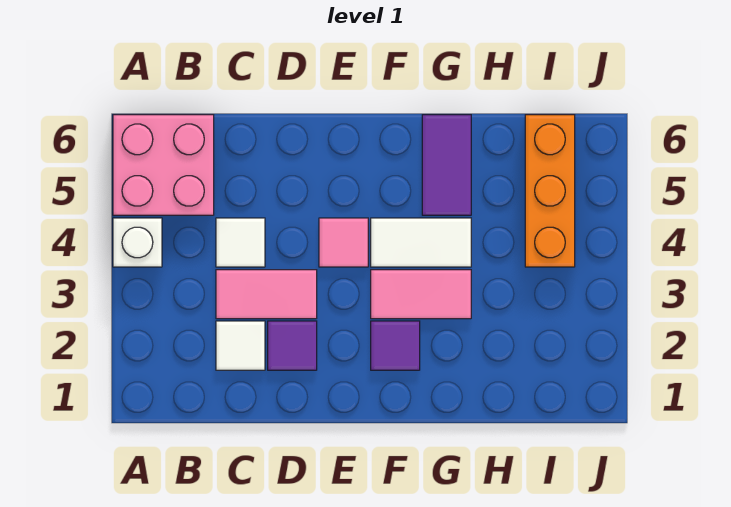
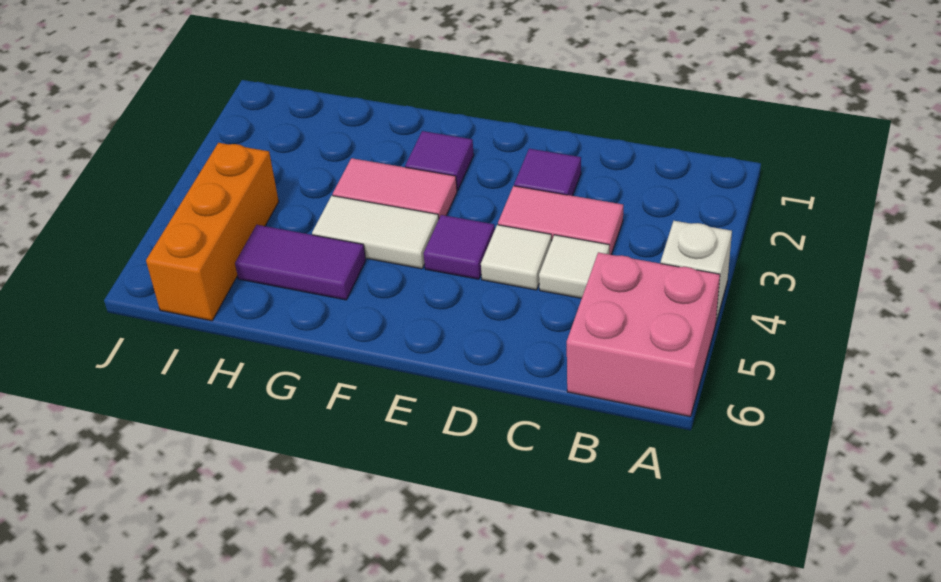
white tile C2 level 1 -> white tile D4 level 1
pink tile E4 level 1 -> purple tile E4 level 1
purple tile G5:G6 level 1 -> purple tile G5:H5 level 1

